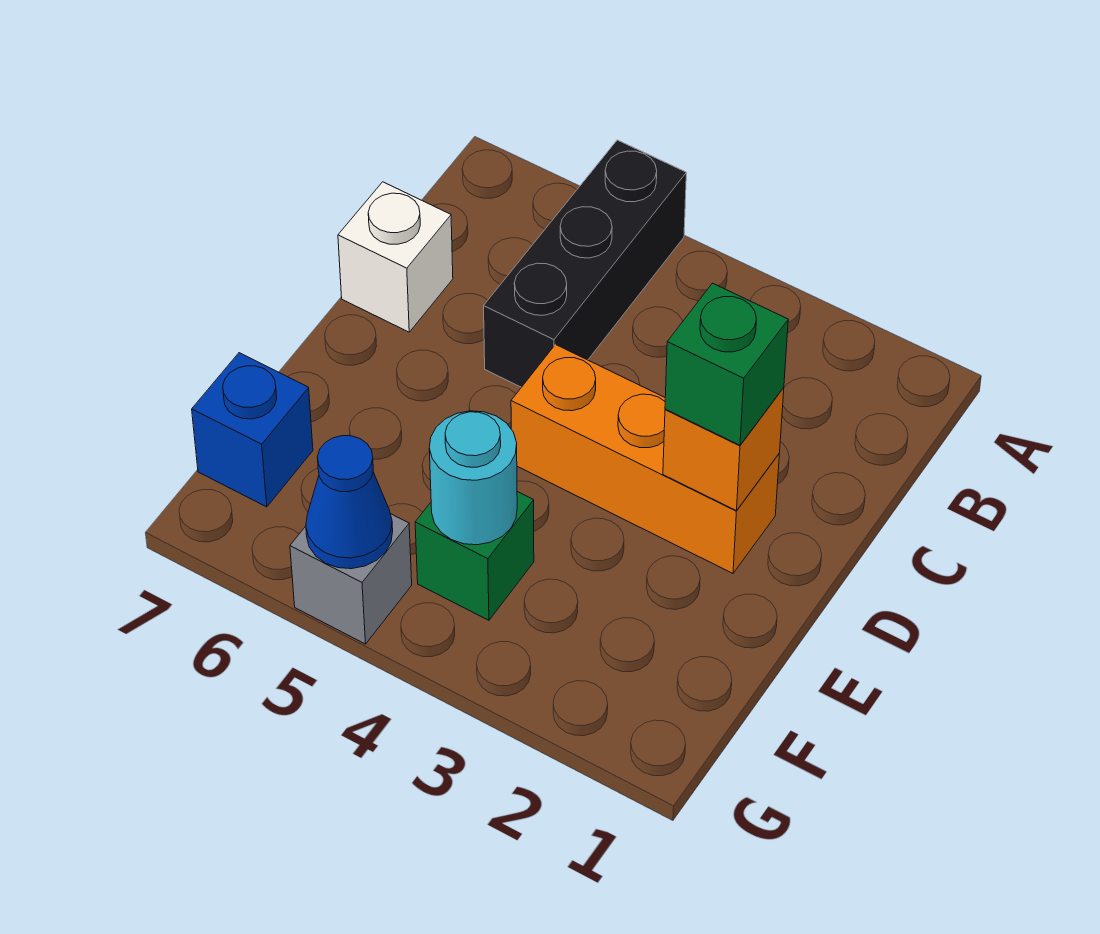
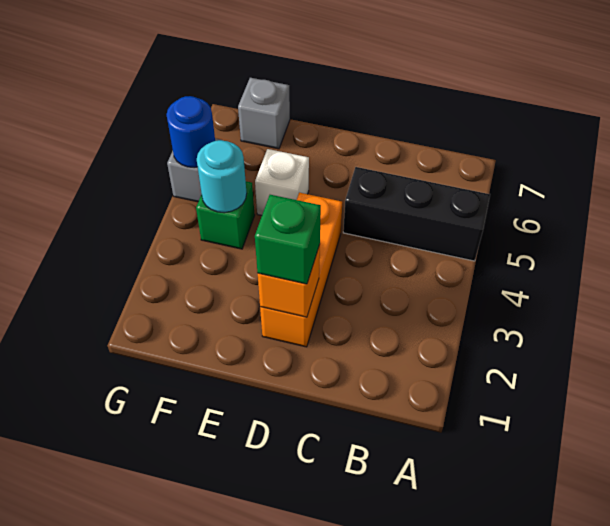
white brick C7 level 1 -> white brick E5 level 1
blue brick F7 level 1 -> grey brick F7 level 1
blue cone G5 level 2 -> blue round brick G5 level 2

